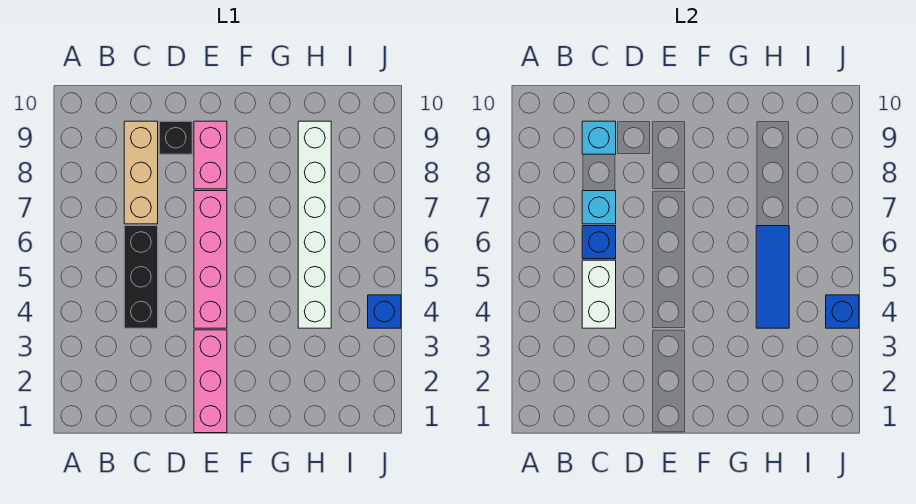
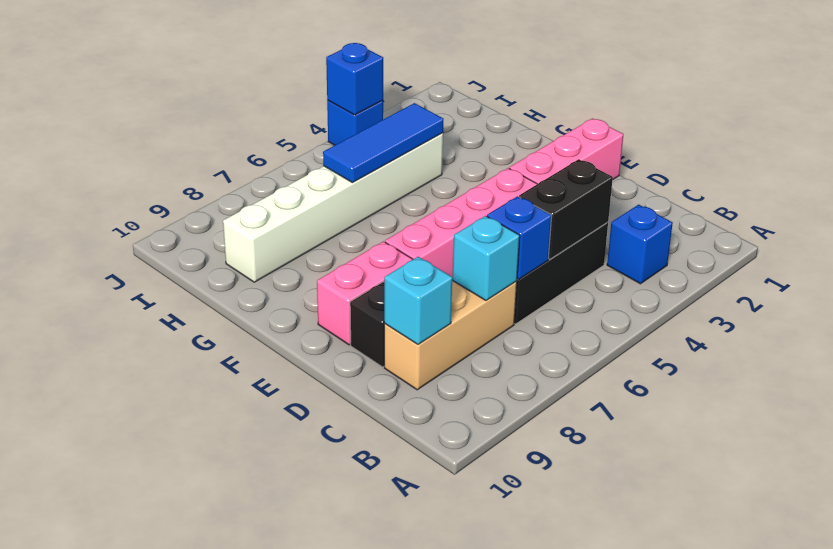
none -> blue brick B3 level 1
white brick C4:C5 level 2 -> black brick C4:C5 level 2

